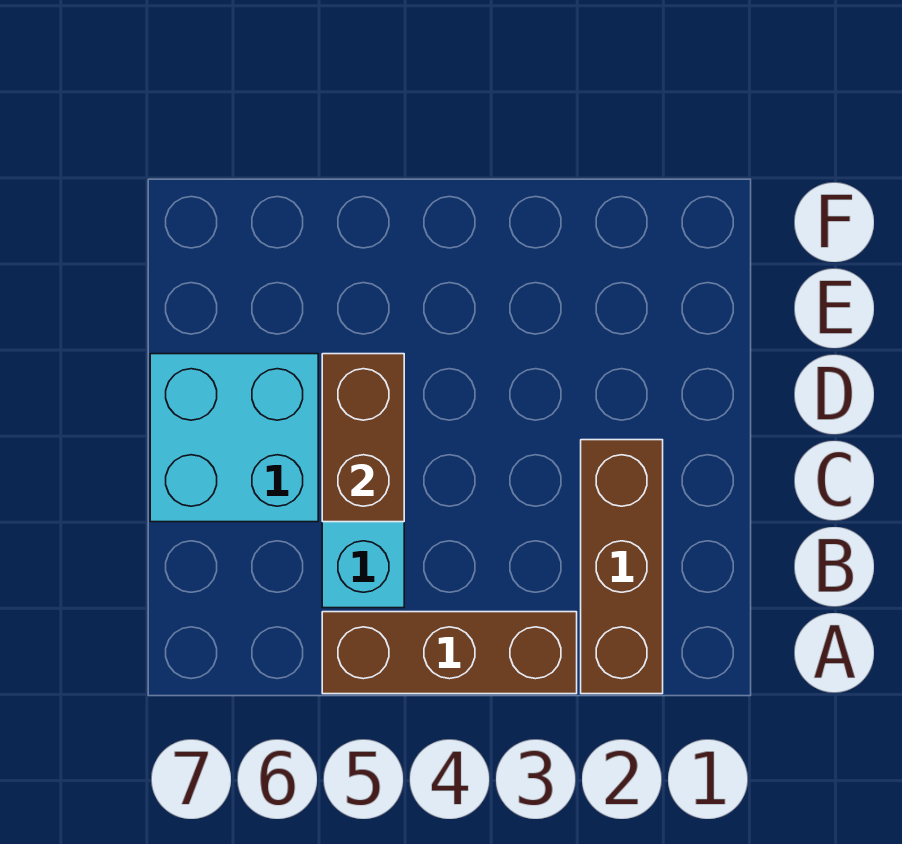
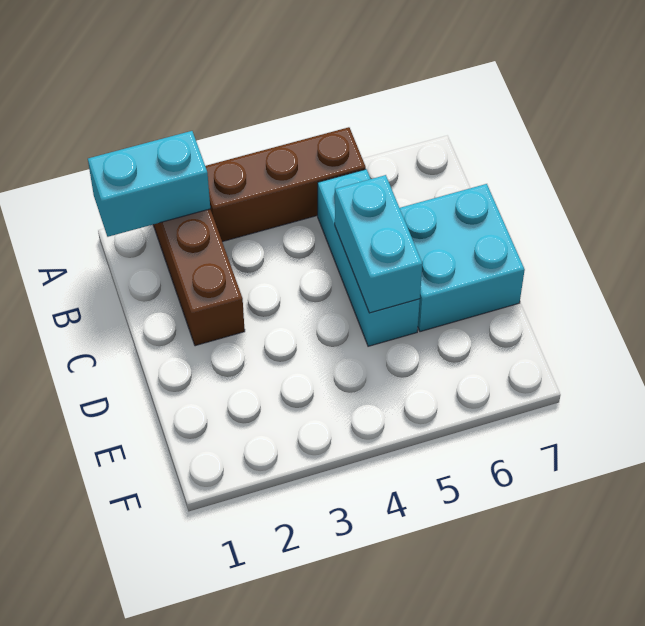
none -> cyan brick A1:A2 level 2
brown brick C5:D5 level 2 -> cyan brick C5:D5 level 2

